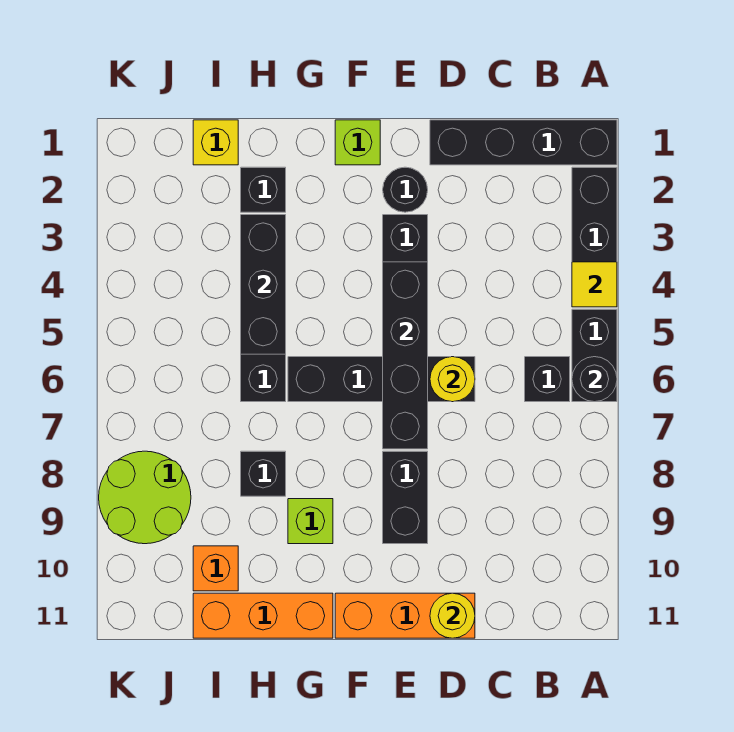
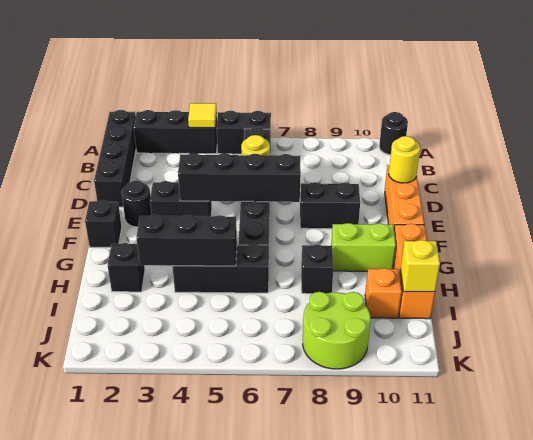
black round brick A6 level 2 -> black round brick A11 level 1
lime brick F1 level 1 -> black brick F1 level 1
lime brick G9 level 1 -> lime brick G9:G10 level 1
yellow brick I1 level 1 -> yellow brick I11 level 2

